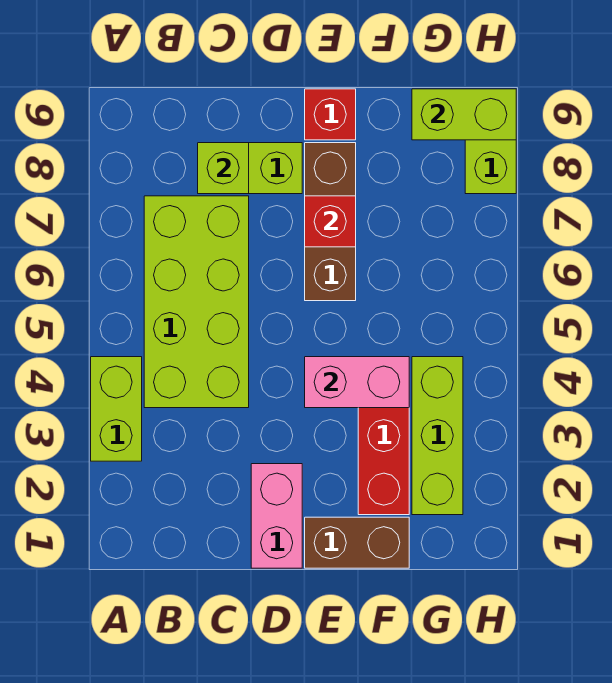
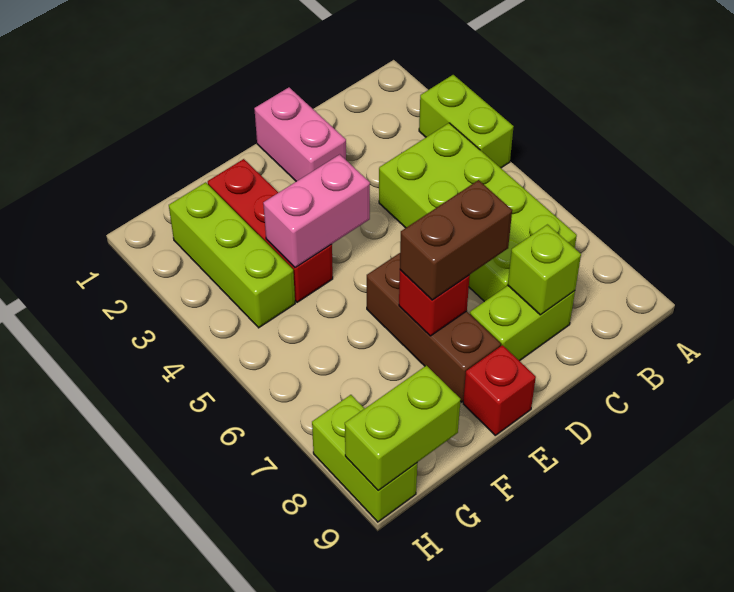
brown brick E1:F1 level 1 -> brown brick D7:E7 level 3

